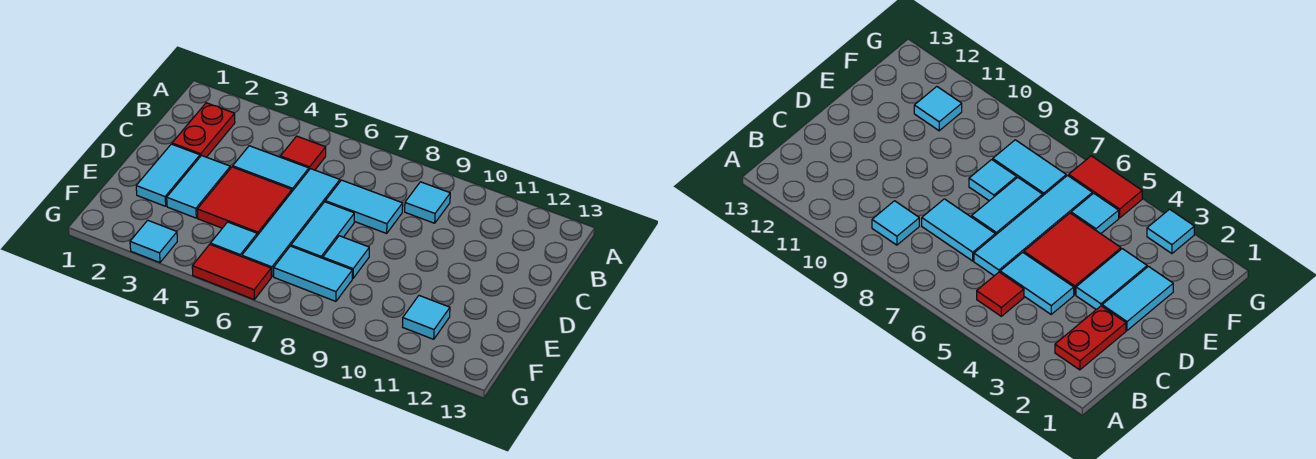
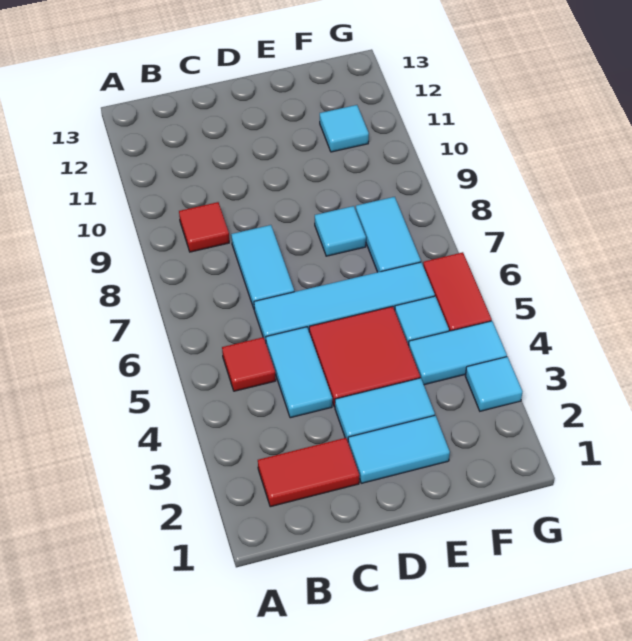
red plate B2:C2 level 1 -> red tile B2:C2 level 1
cyan tile B9 level 1 -> red tile B9 level 1
cyan tile D7:E7 level 1 -> cyan tile F4:G4 level 1

